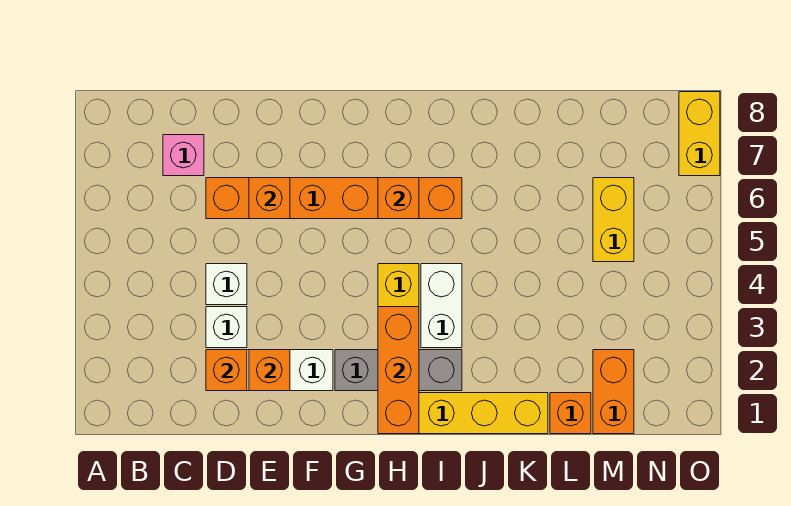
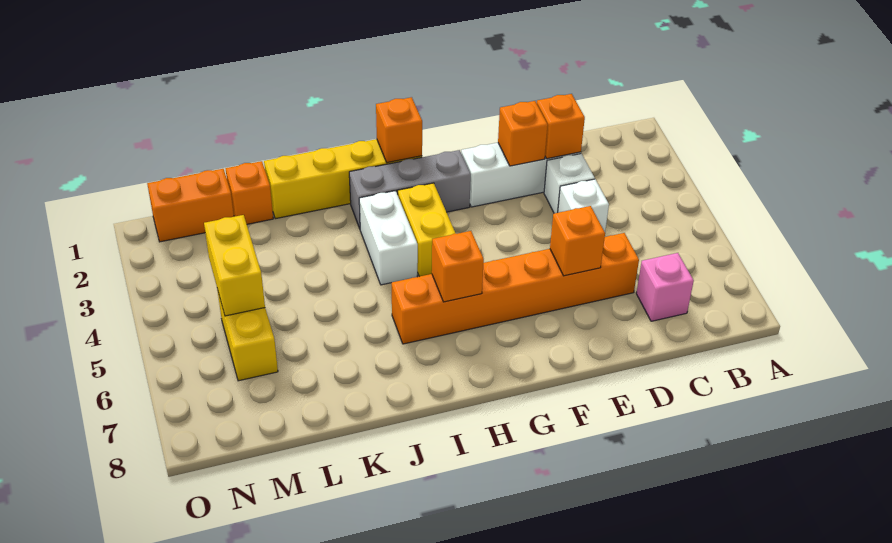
orange brick H1:H3 level 2 -> orange brick H1 level 2
orange brick M1:M2 level 1 -> orange brick M1:N1 level 1
yellow brick O7:O8 level 1 -> yellow brick M4:M5 level 2

